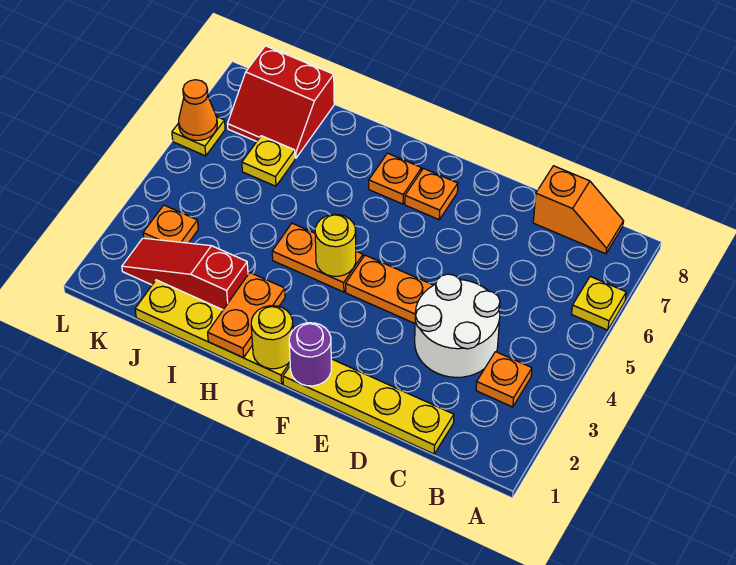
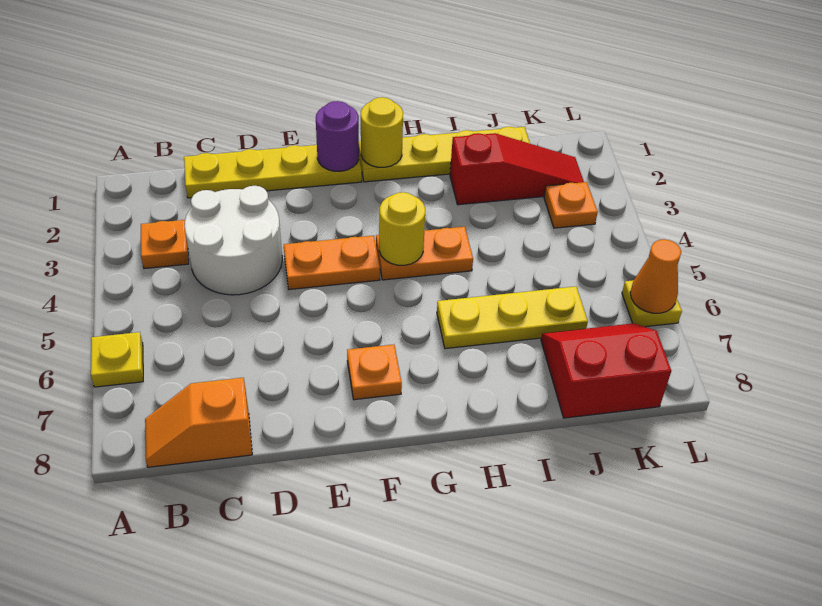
orange plate G7 level 1 -> none
orange plate H1:H2 level 2 -> none
yellow plate J6 level 1 -> yellow plate H6:J6 level 1

